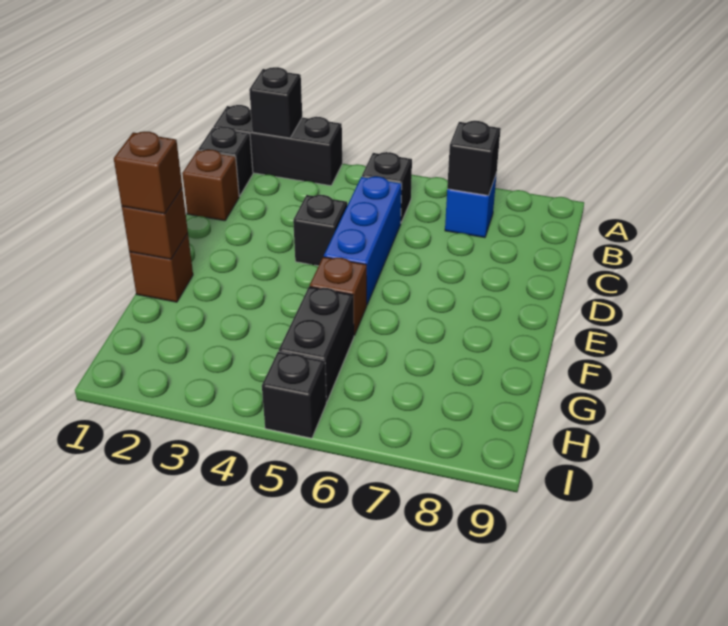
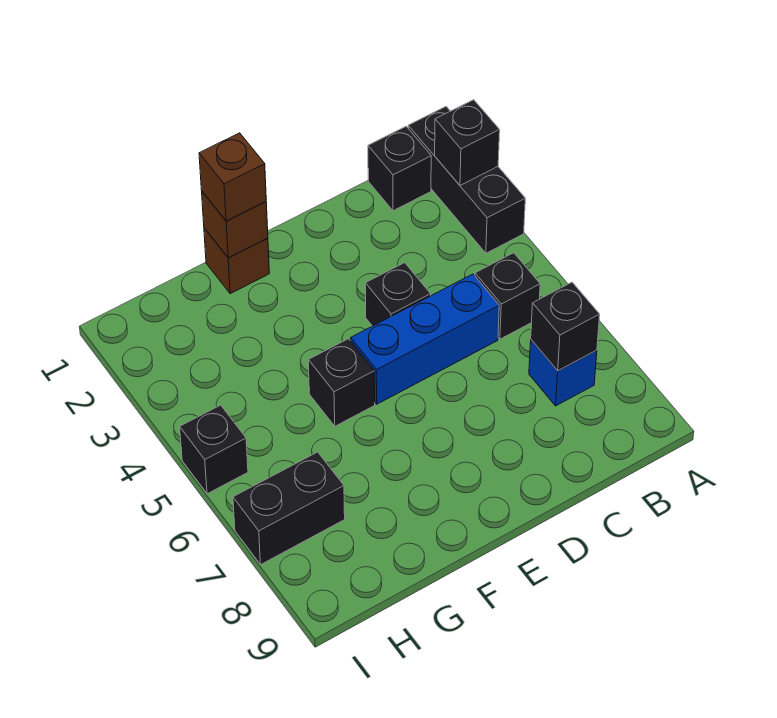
brown brick C1 level 1 -> none
brown brick F5 level 1 -> black brick F5 level 1
black brick G5:H5 level 1 -> black brick H7:I7 level 1

